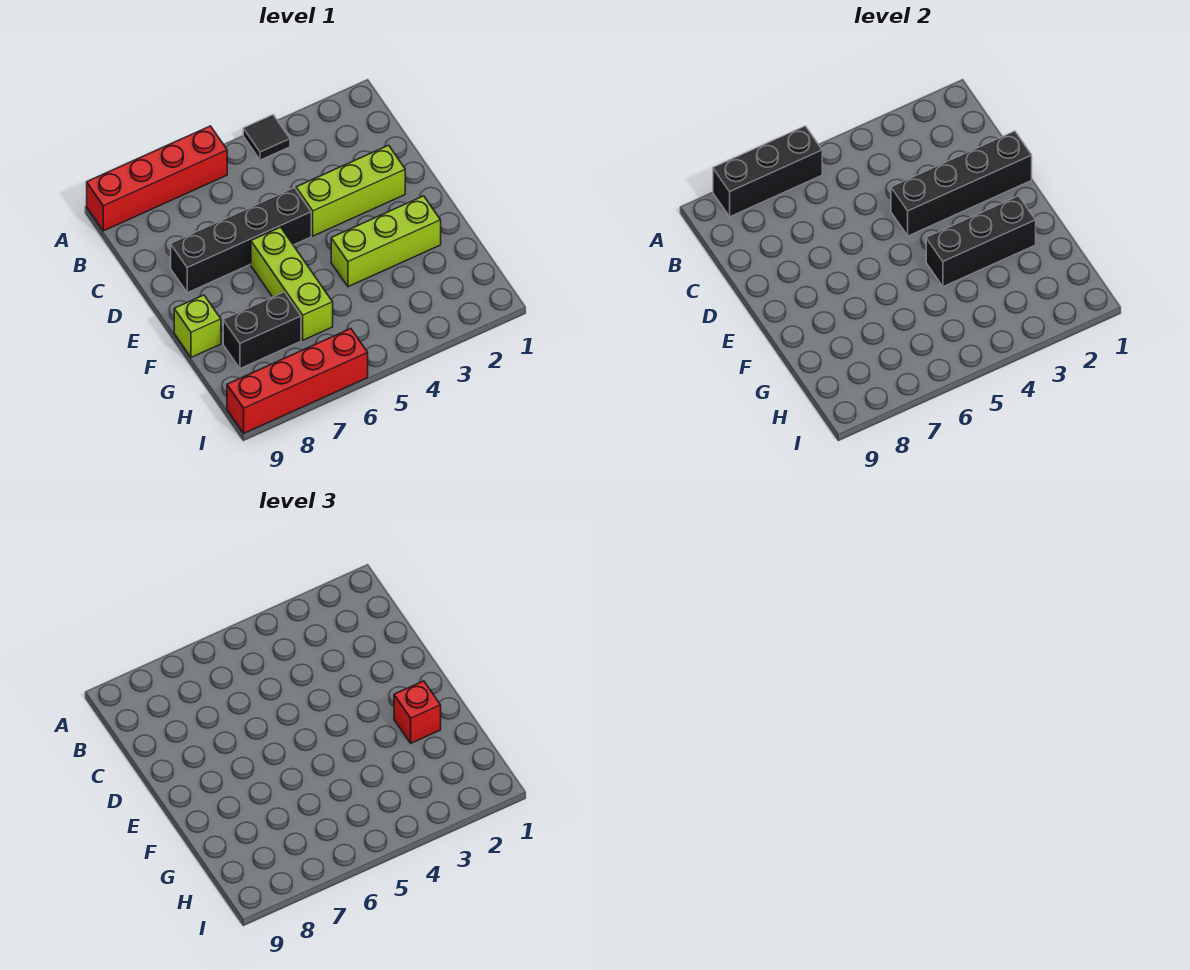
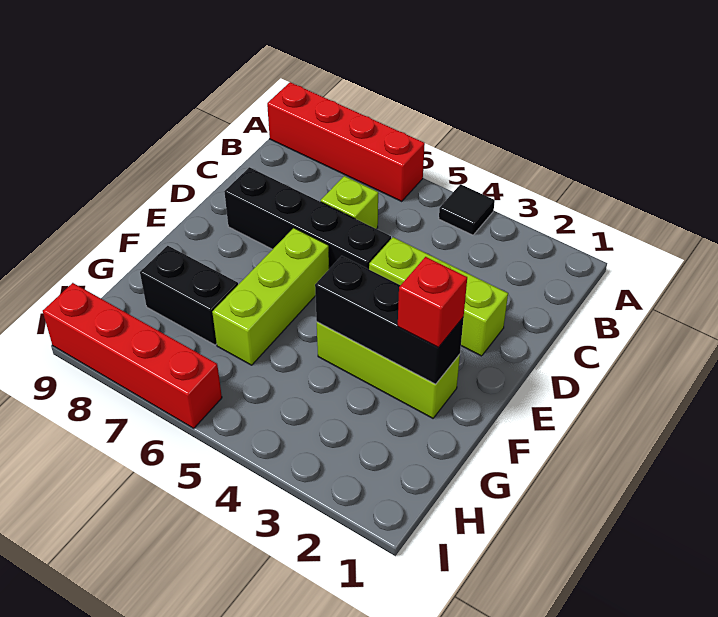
black brick A6:A8 level 2 -> none
black brick D1:D4 level 2 -> none
lime brick F9 level 1 -> lime brick C6 level 1

